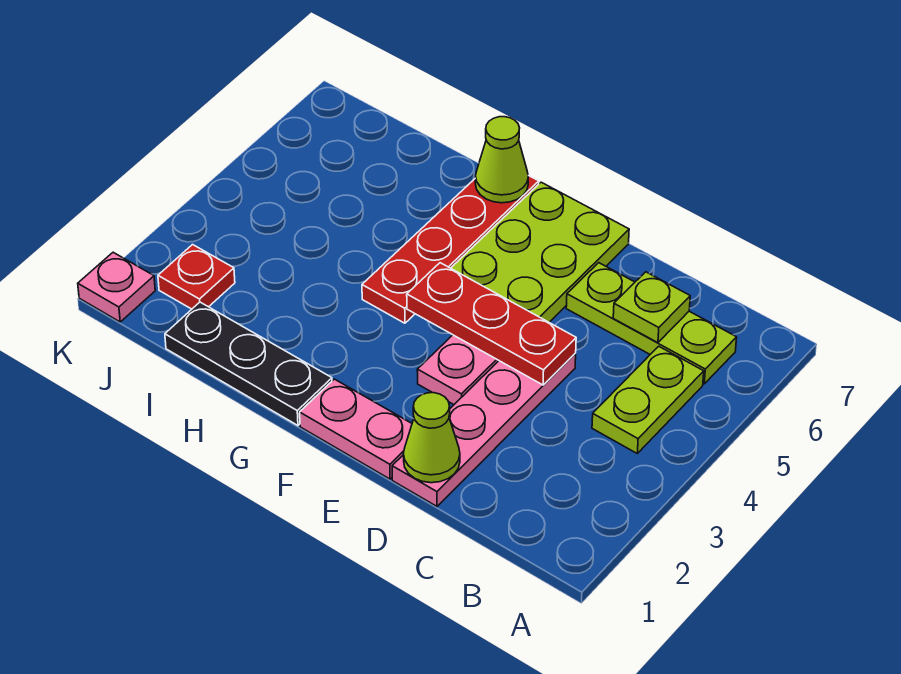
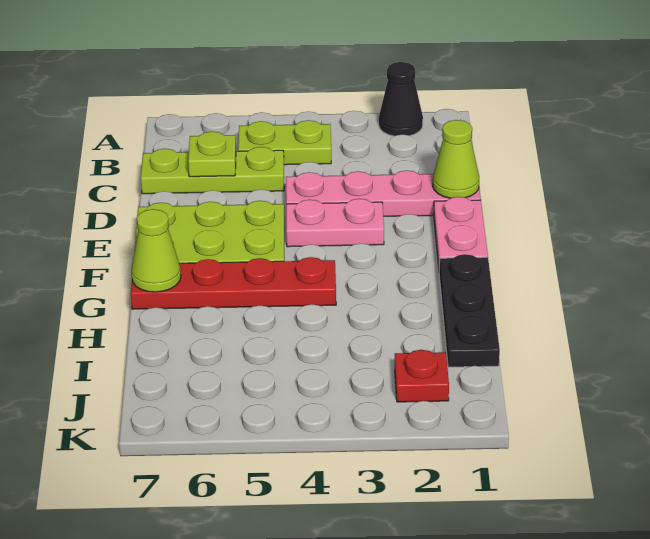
none -> black cone A2 level 1
lime plate B6:D6 level 1 -> lime plate C5:C7 level 1
red plate D4:F4 level 2 -> none
pink plate K1 level 1 -> none

